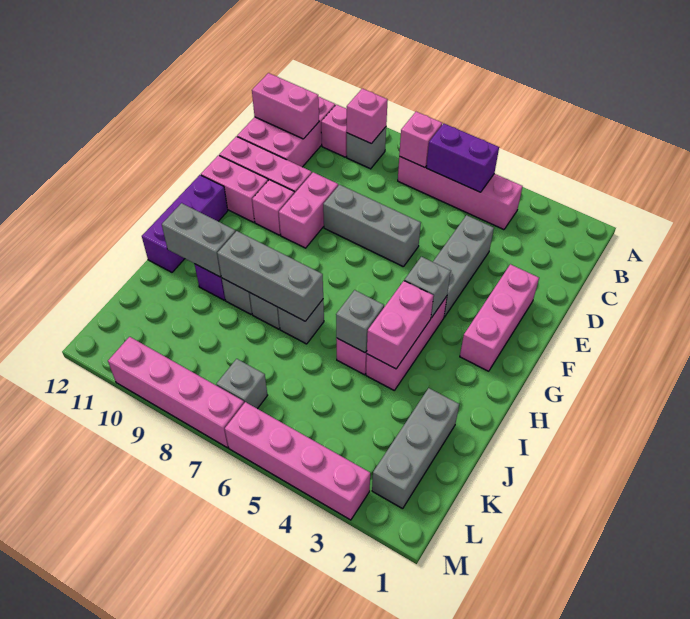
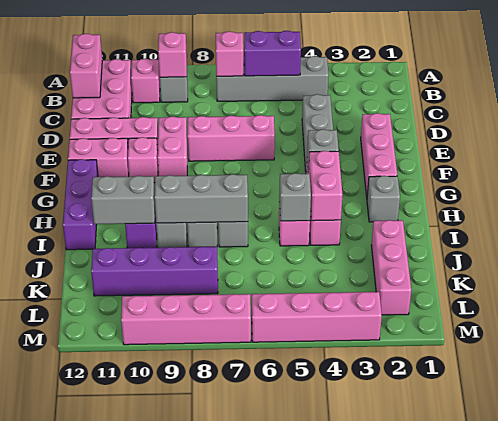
pink brick B4:B7 level 1 -> grey brick B4:B7 level 1
pink brick C11:C12 level 2 -> pink brick B12:C12 level 2
grey brick E6:E8 level 1 -> pink brick E6:E8 level 1
grey brick J2:L2 level 1 -> pink brick J2:L2 level 1
none -> purple brick K8:K11 level 1
grey brick L7 level 1 -> grey brick H2 level 1

